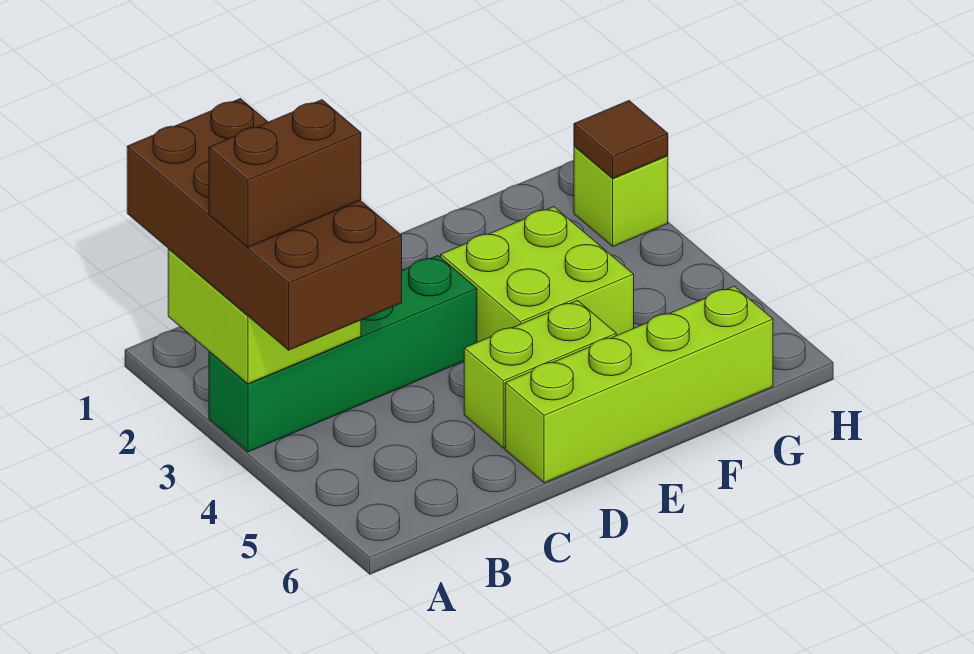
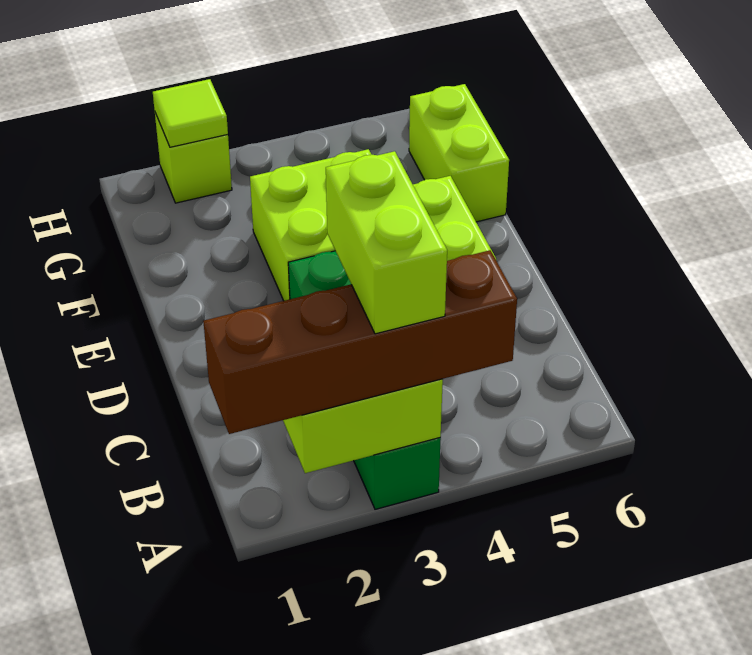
brown brick A1:B4 level 3 -> brown brick A1:A4 level 3
brown brick A3:B3 level 4 -> lime brick A3:B3 level 4
lime brick D6:G6 level 1 -> lime brick F6:G6 level 1
brown tile H2 level 2 -> lime tile H2 level 2

